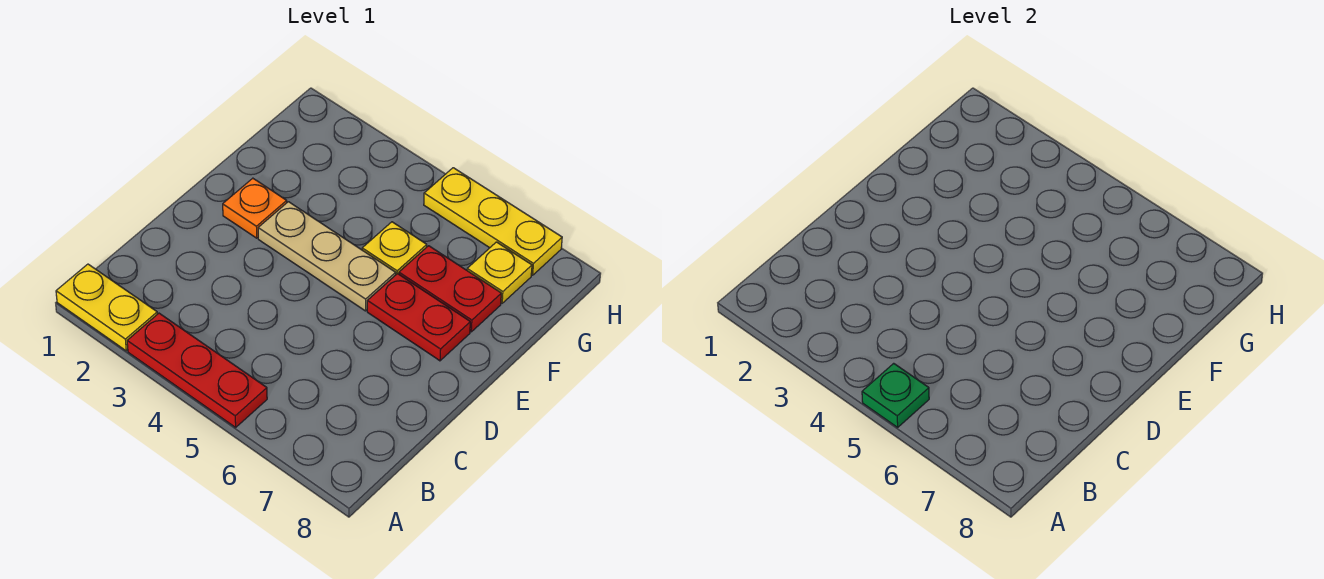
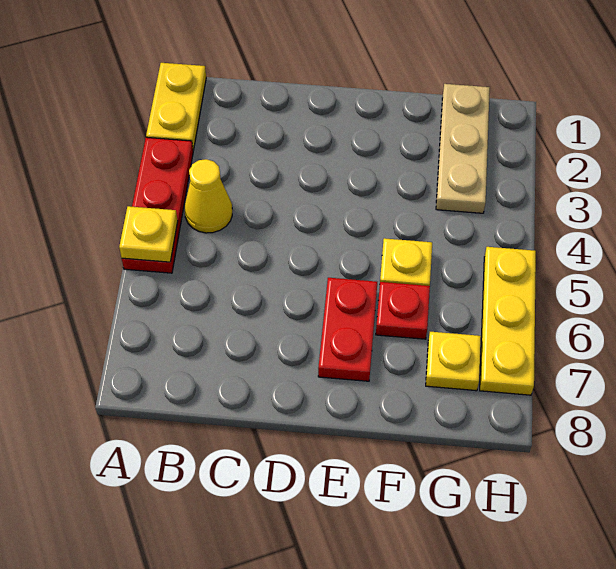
green plate A5 level 2 -> yellow plate A5 level 2
none -> yellow cone B4 level 1
orange plate E2 level 1 -> none
tan plate E3:E5 level 1 -> tan plate G1:G3 level 1
red plate F6:F7 level 1 -> red plate F6 level 1

